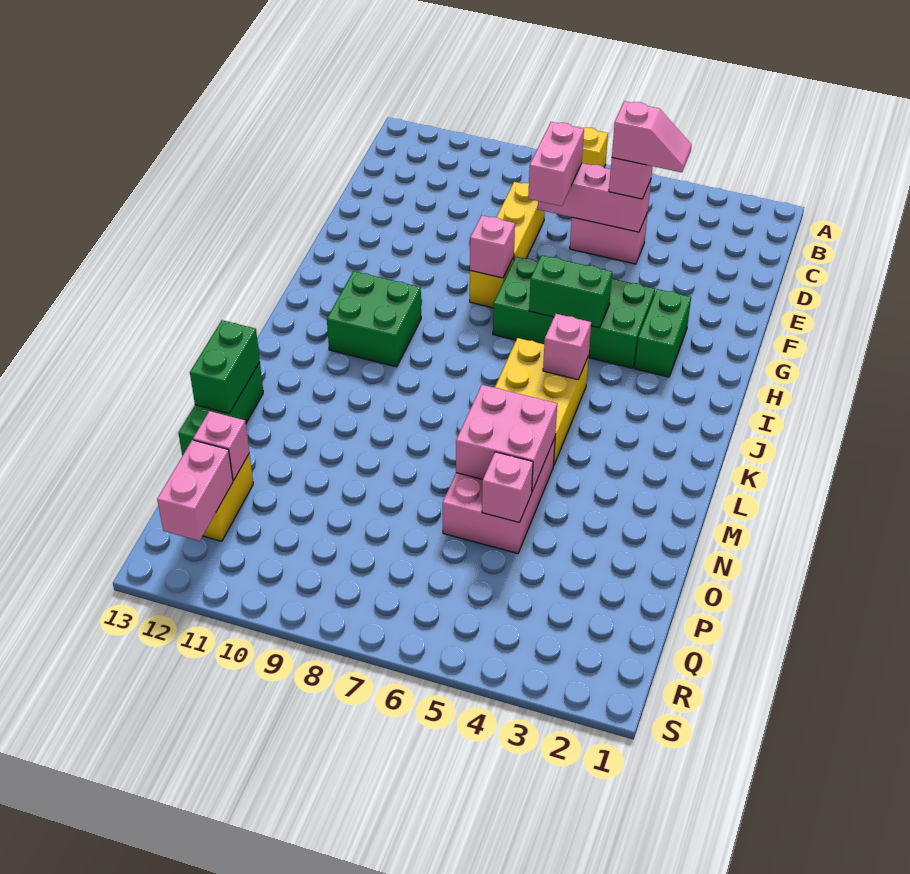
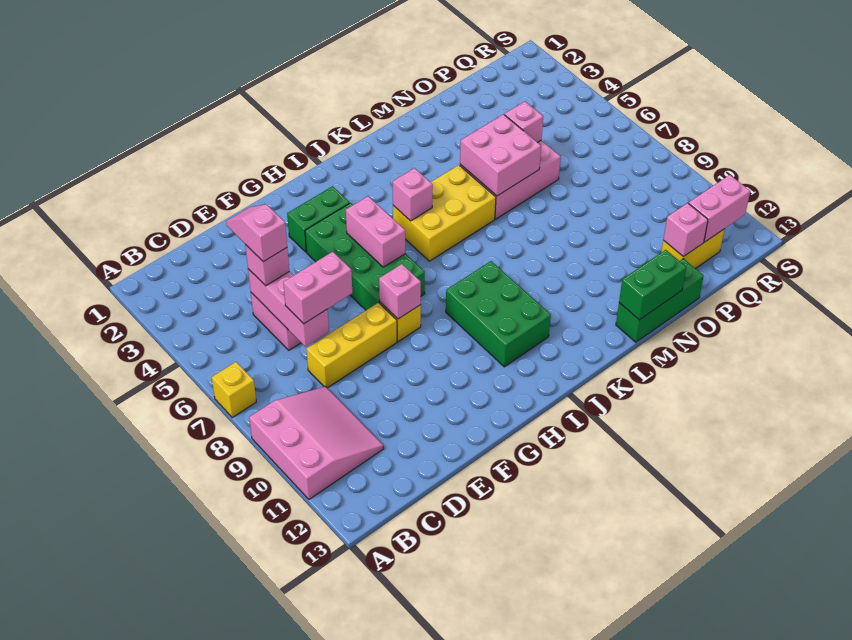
none -> pink slope A9:C11 level 1 top A
green brick H5:H6 level 2 -> pink brick H5:H6 level 2
green brick I10:J11 level 1 -> green brick I9:J11 level 1

